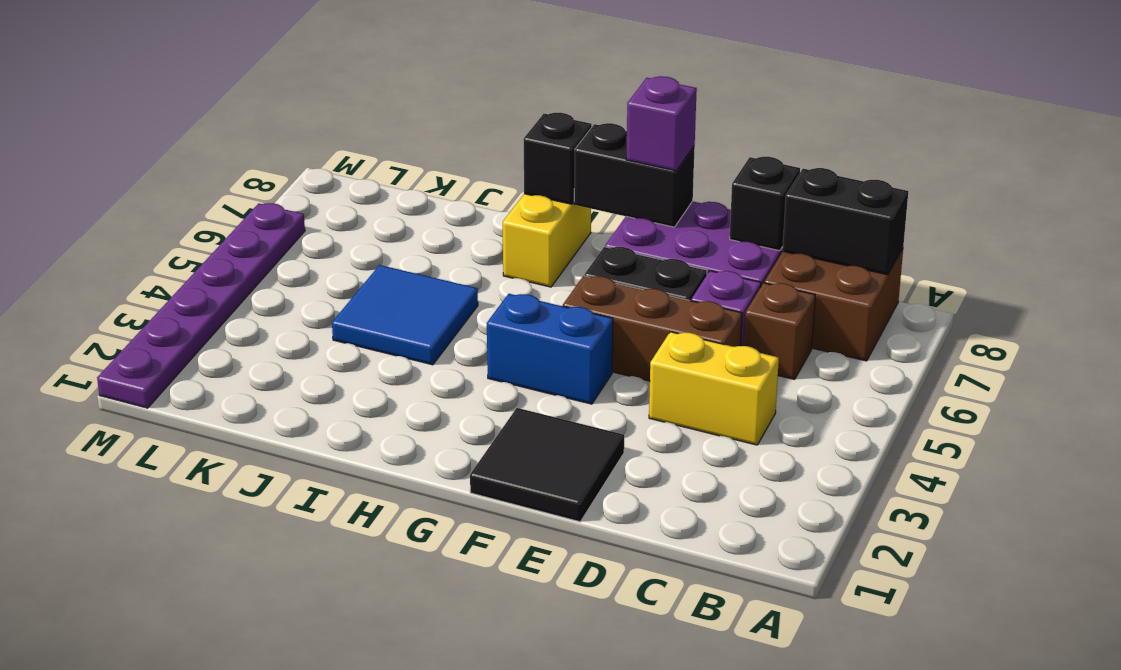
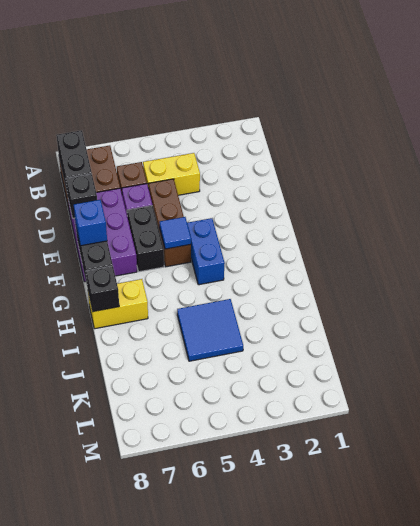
yellow brick C4:D4 level 1 -> yellow brick C4:C5 level 1
black tile E1:F2 level 1 -> none
none -> blue tile F5 level 2
purple brick F8 level 3 -> blue brick F8 level 3
purple plate M1:M6 level 1 -> none

